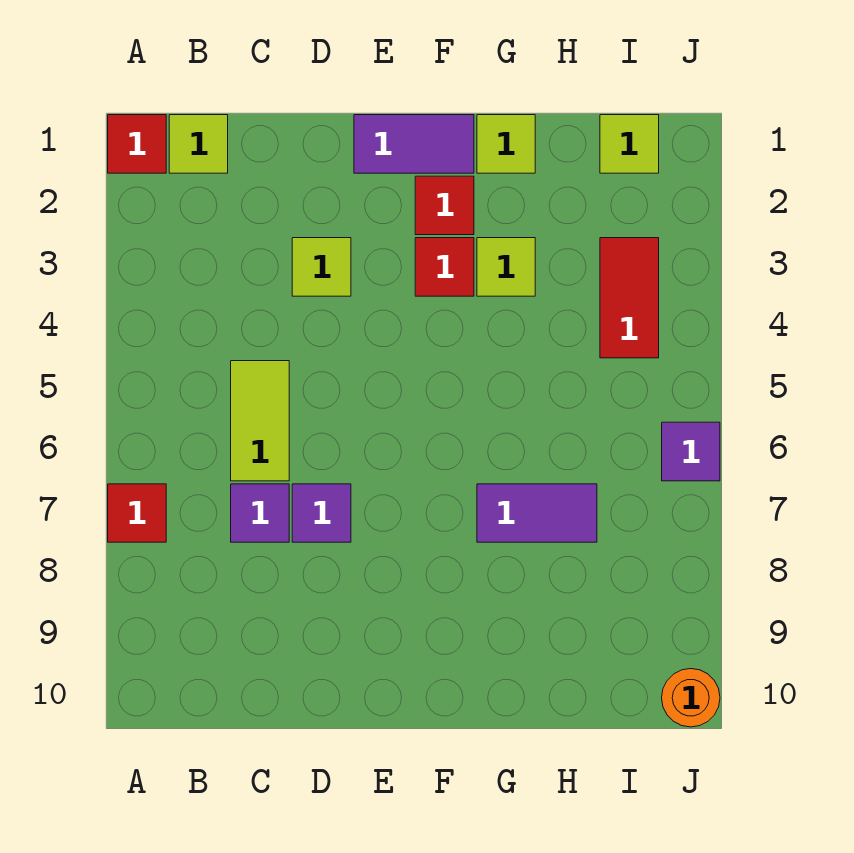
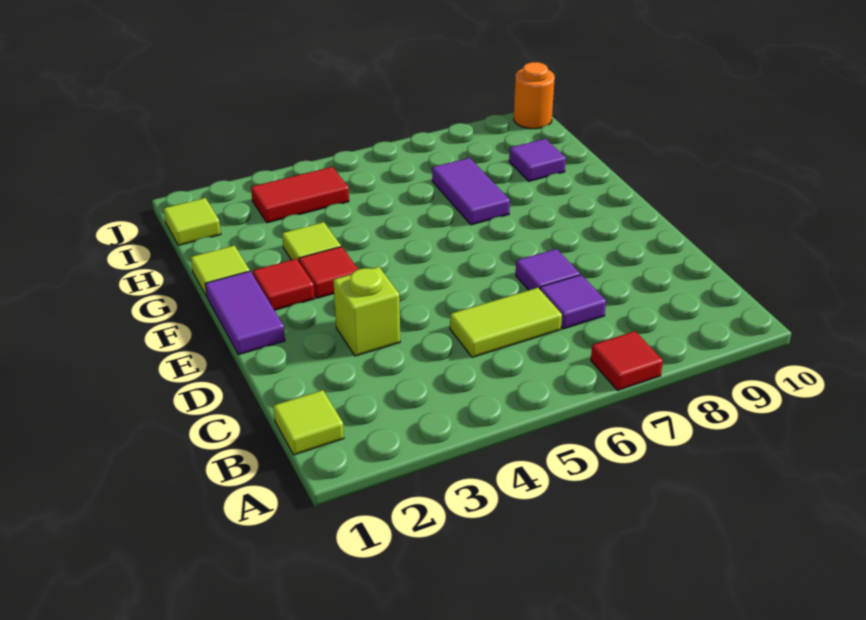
red tile A1 level 1 -> none
lime tile D3 level 1 -> lime brick D3 level 1
purple tile J6 level 1 -> purple tile H9 level 1

